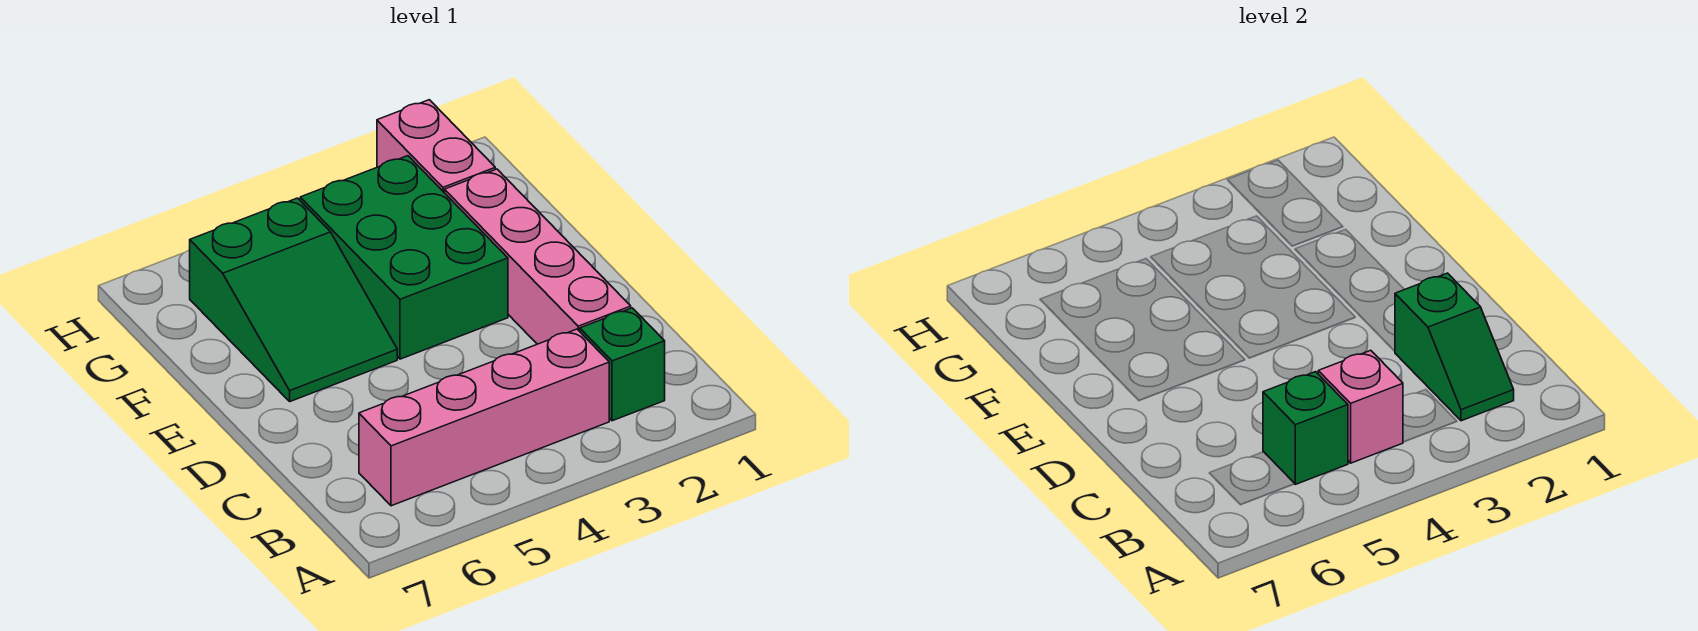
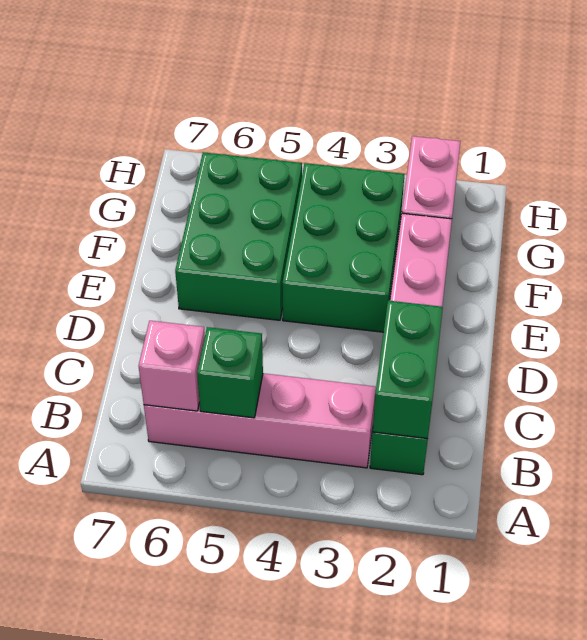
green slope B2:C2 level 2 top C -> green brick B2:C2 level 2
pink brick B4 level 2 -> pink brick B6 level 2
green slope E5:G6 level 1 top G -> green brick E5:G6 level 1

